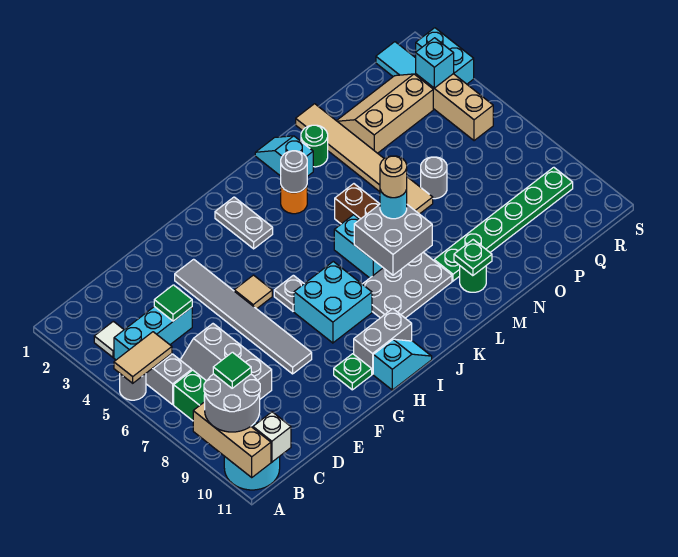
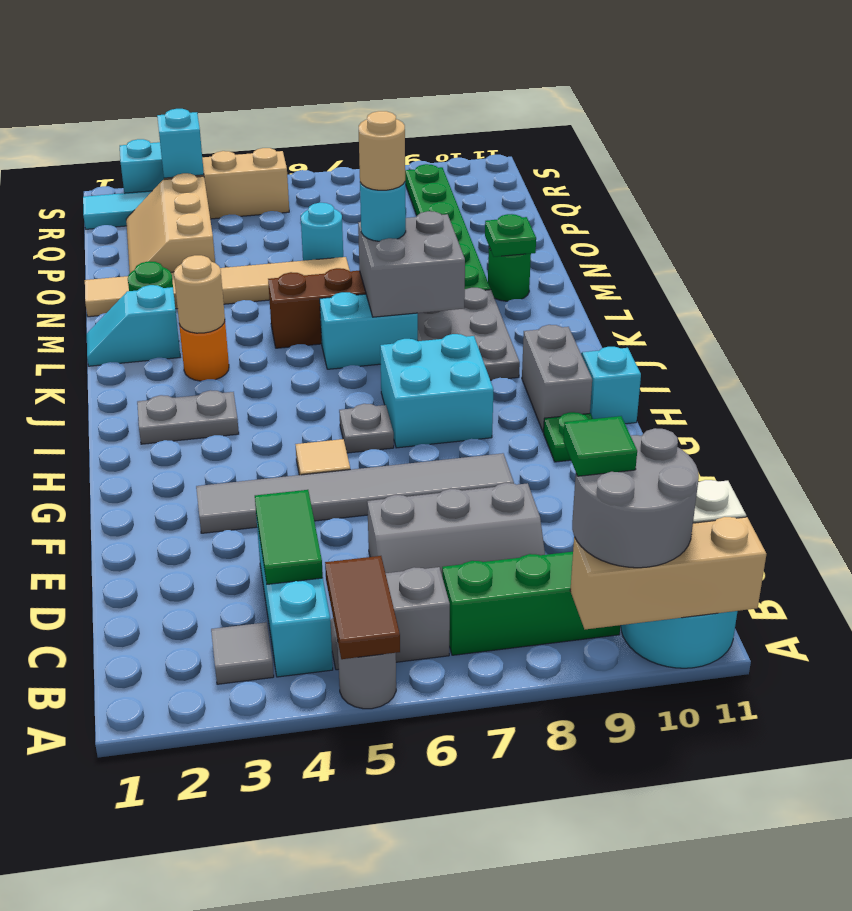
tan tile A5:B5 level 2 -> brown tile A5:B5 level 2
white tile B3 level 1 -> grey tile B3 level 1
green tile D4 level 2 -> green tile C4:D4 level 2
grey round brick K3 level 2 -> tan round brick K3 level 2
grey round brick O6 level 1 -> cyan round brick O6 level 1

